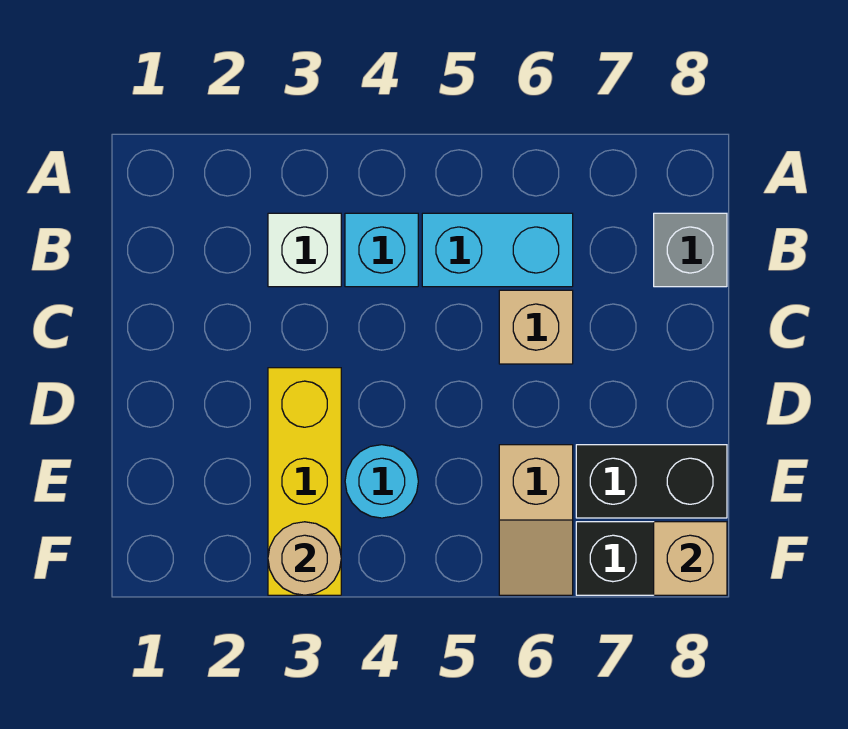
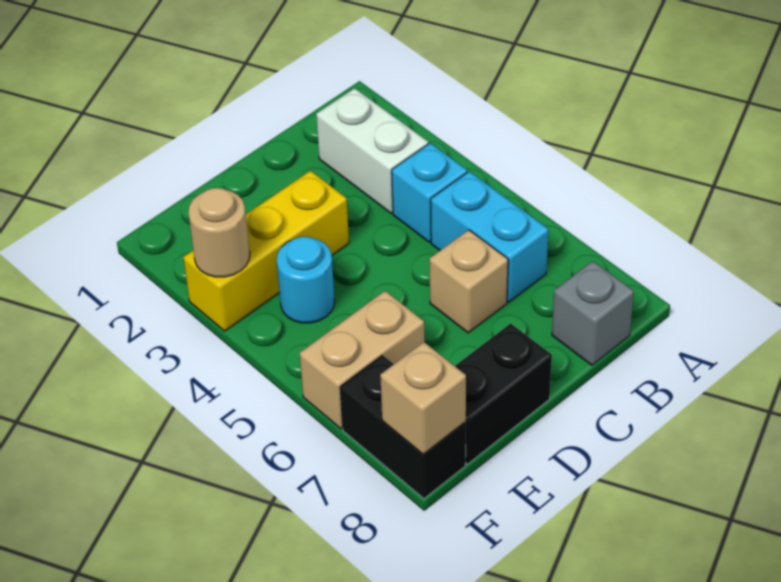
white brick B3 level 1 -> white brick B2:B3 level 1
tan slope E6:F6 level 1 top E -> tan brick E6:F6 level 1
black brick E7:E8 level 1 -> black brick D8:E8 level 1

